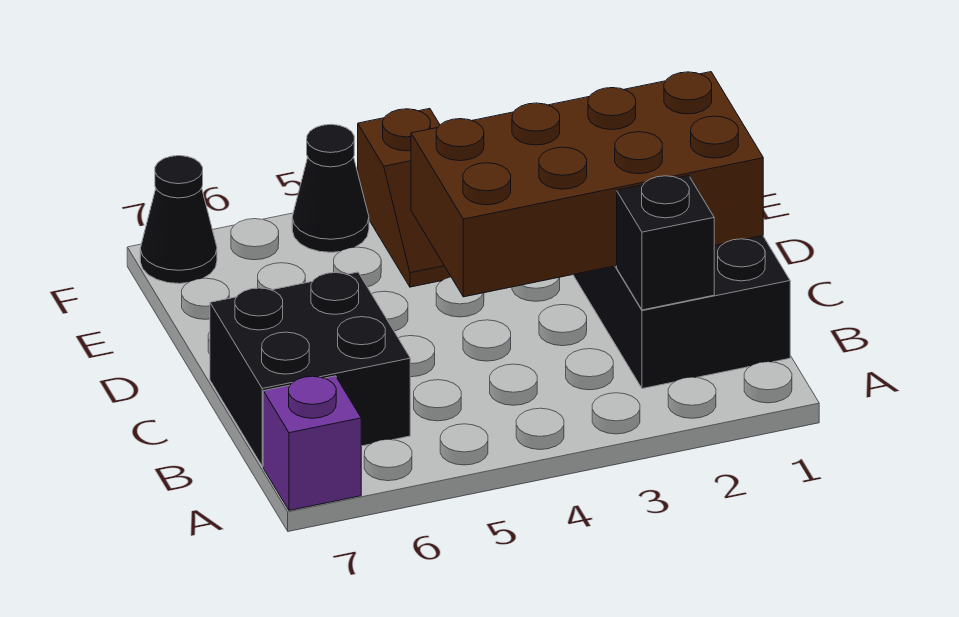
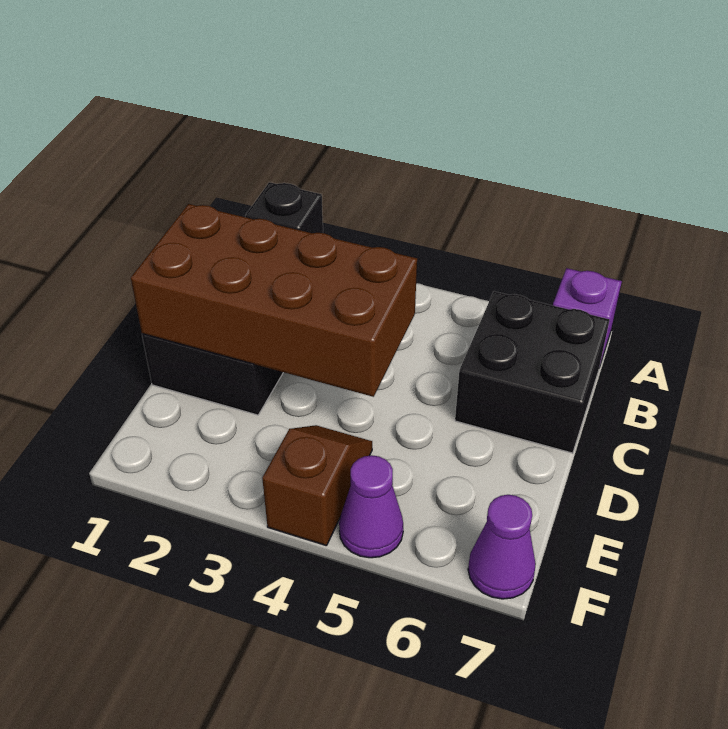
black cone F5 level 1 -> purple cone F5 level 1
black cone F7 level 1 -> purple cone F7 level 1

